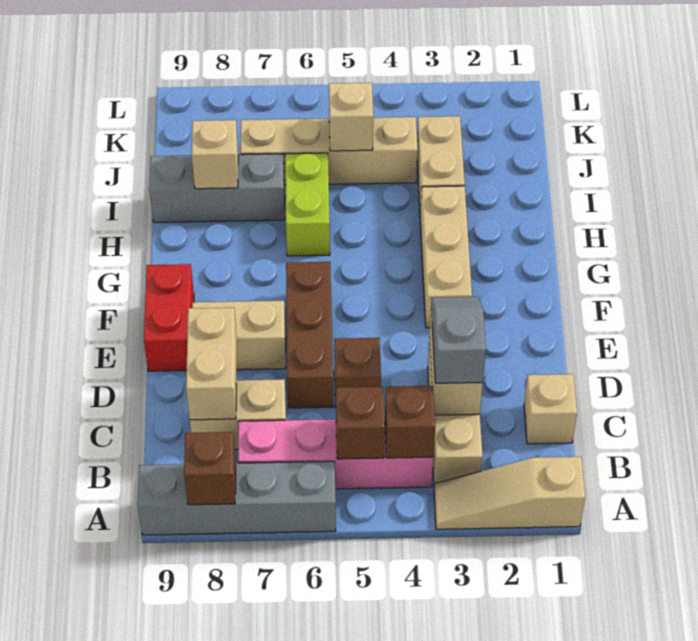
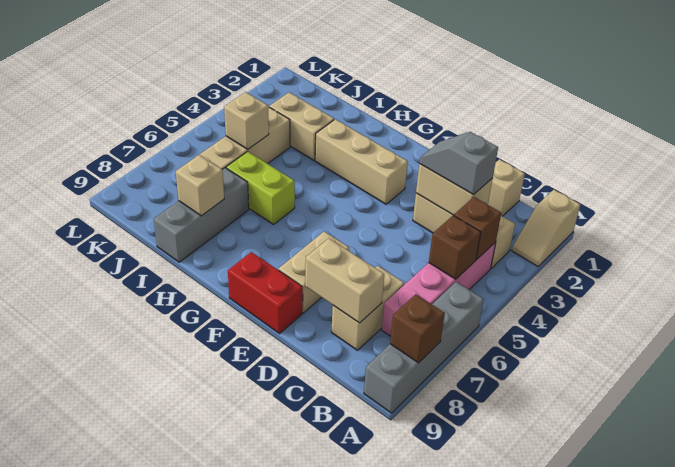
tan slope A1:A3 level 1 top 1 -> tan slope A1:A2 level 1 top 1
brown brick D5 level 1 -> none
brown brick D6:F6 level 1 -> none

